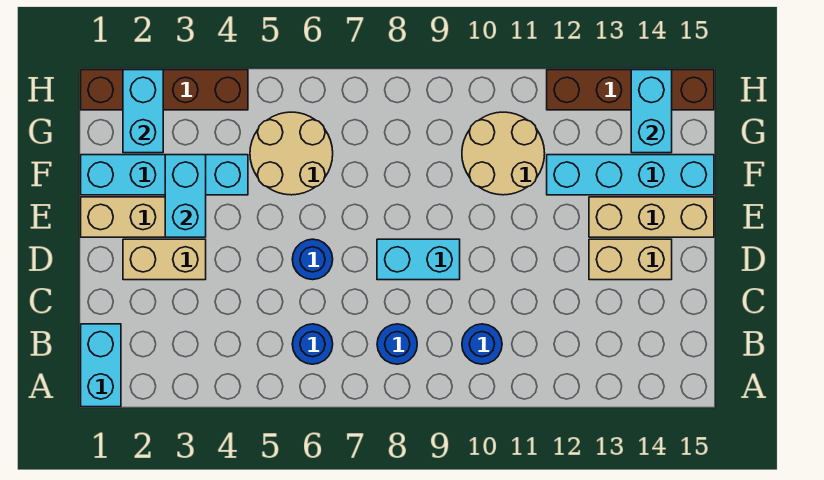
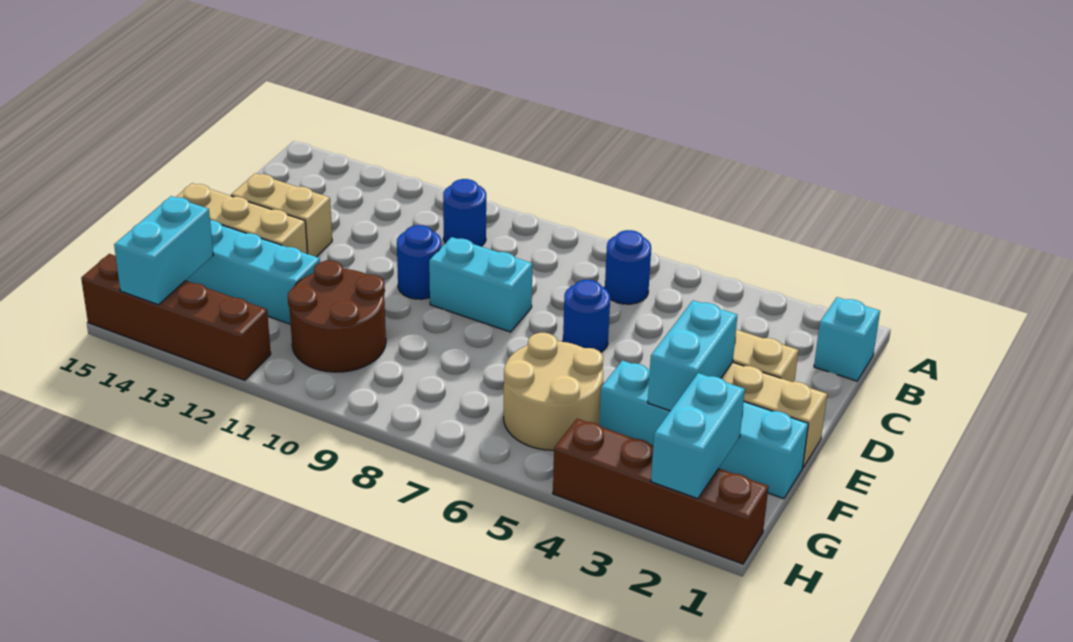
cyan brick A1:B1 level 1 -> cyan brick B1 level 1
blue round brick B8 level 1 -> blue round brick D10 level 1
tan round brick F10:G11 level 1 -> brown round brick F10:G11 level 1

